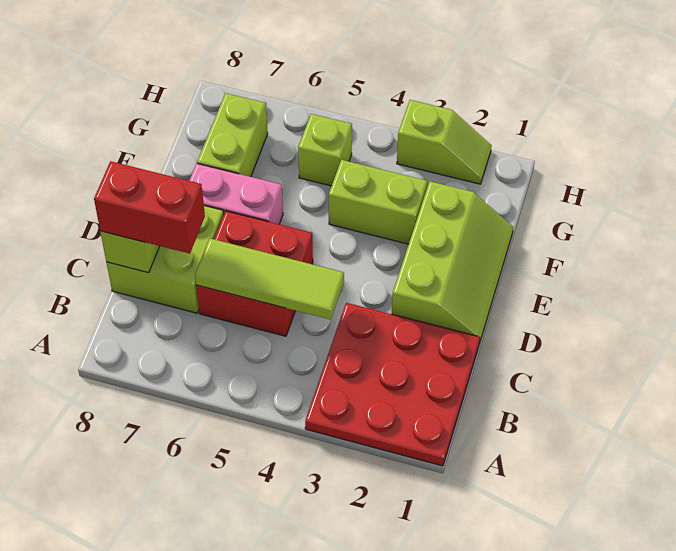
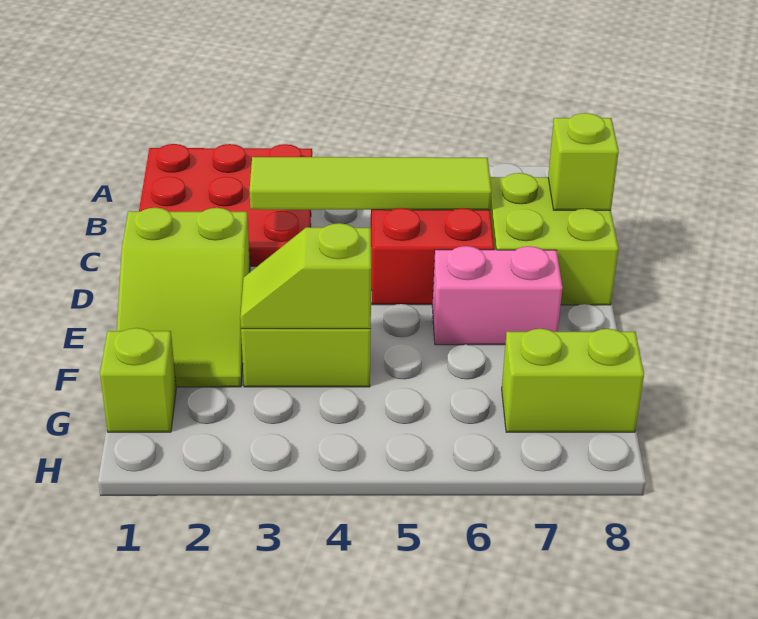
lime tile C4:C6 level 2 -> lime tile C3:C6 level 2
red brick C7:C8 level 3 -> none
lime slope D1:F2 level 1 top 2 -> lime slope D1:F2 level 1 top D
lime brick F7:G7 level 1 -> lime brick G7:G8 level 1
lime brick G5 level 1 -> lime brick G1 level 1
lime slope H2:H3 level 1 top 3 -> lime slope F3:F4 level 2 top 4

